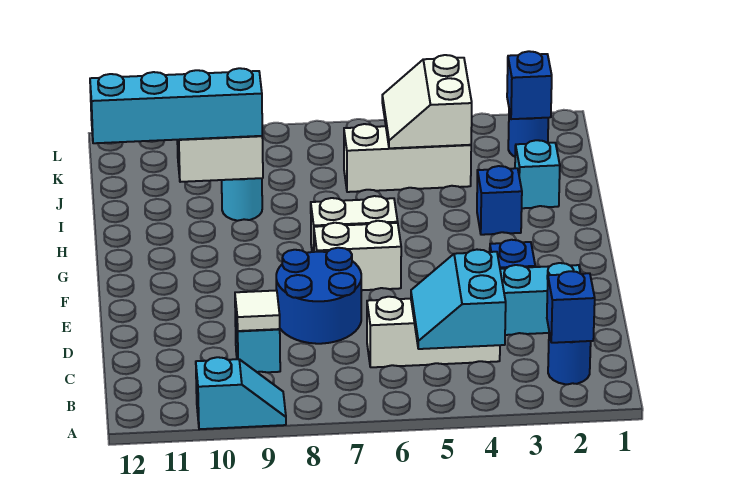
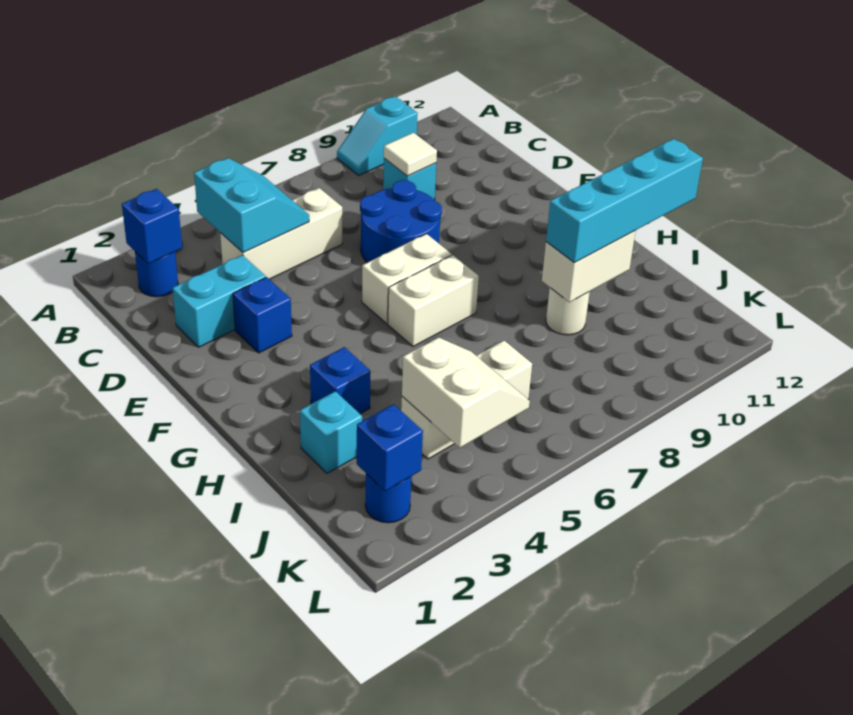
cyan round brick I9 level 1 -> white round brick I9 level 1

